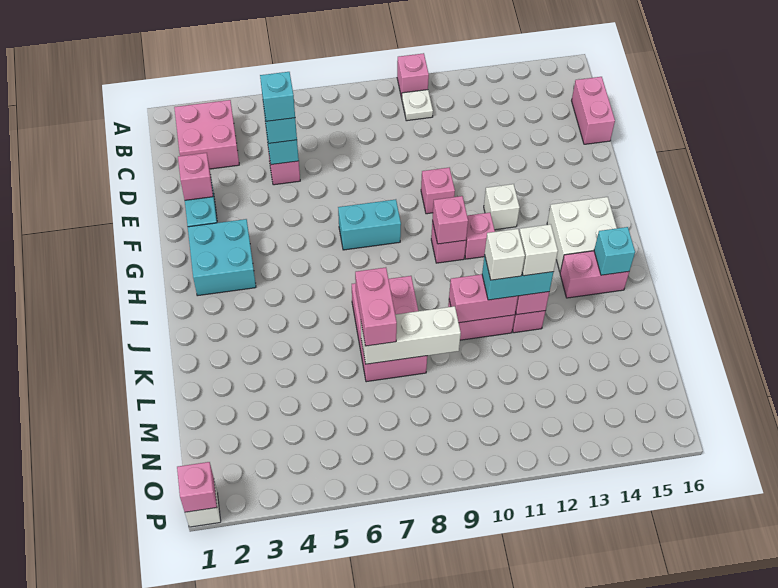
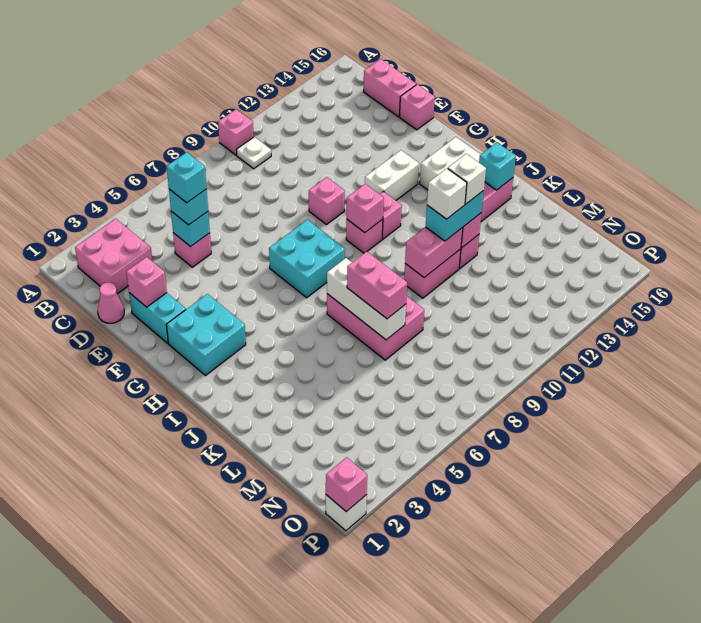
none -> pink cone D1 level 1
none -> pink brick E16 level 1
cyan brick G7:G8 level 1 -> cyan brick G7:H8 level 1
white brick G12 level 1 -> white brick G12:G13 level 1
white brick L7:L9 level 2 -> white brick J7:L7 level 2

